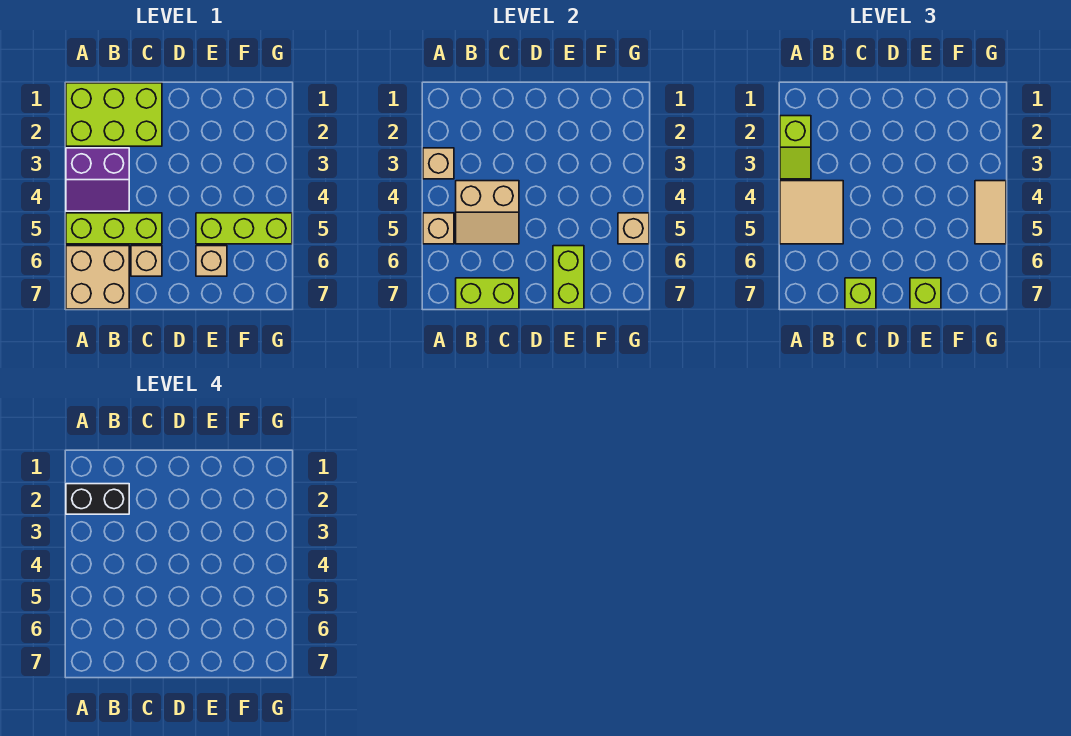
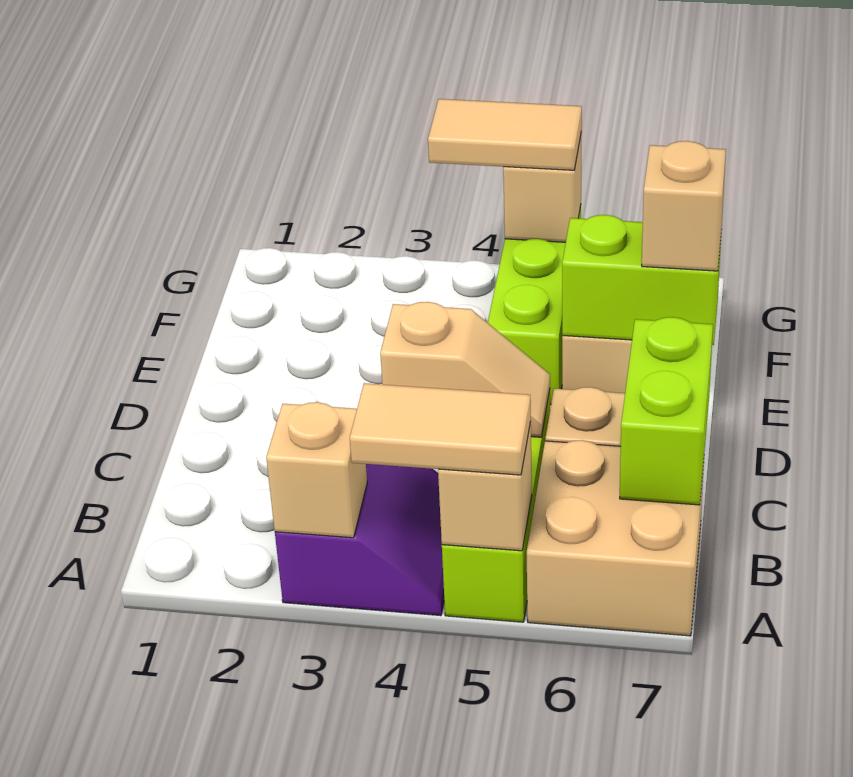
lime brick A1:C2 level 1 -> none
lime slope A2:A3 level 3 top 2 -> none
black brick A2:B2 level 4 -> none
tan tile A4:B5 level 3 -> tan tile A4:A5 level 3
tan slope B4:C5 level 2 top 4 -> tan slope C4:C5 level 2 top 4
lime brick C7 level 3 -> none
lime brick E7 level 3 -> tan brick E7 level 3

